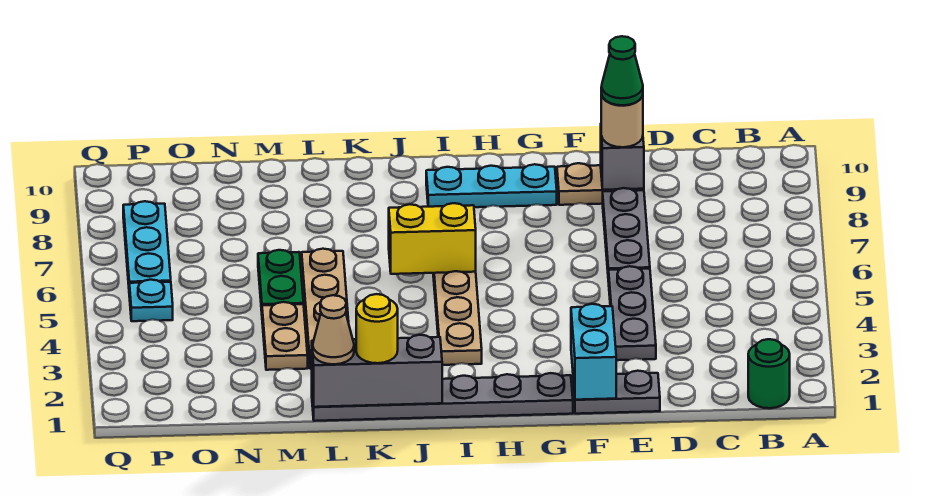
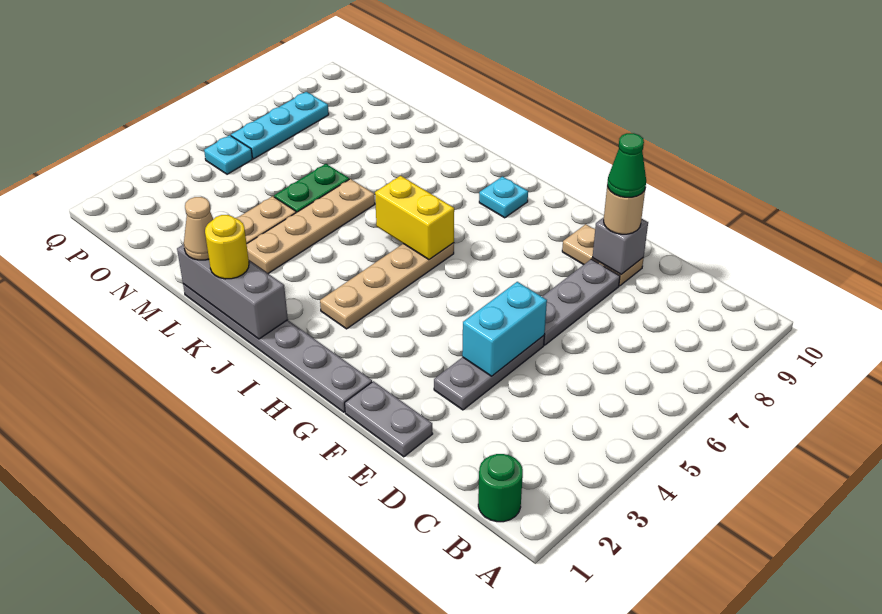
cyan brick F1:F2 level 2 -> cyan brick E4:E5 level 2
cyan plate G9:I9 level 1 -> cyan plate I9 level 1

